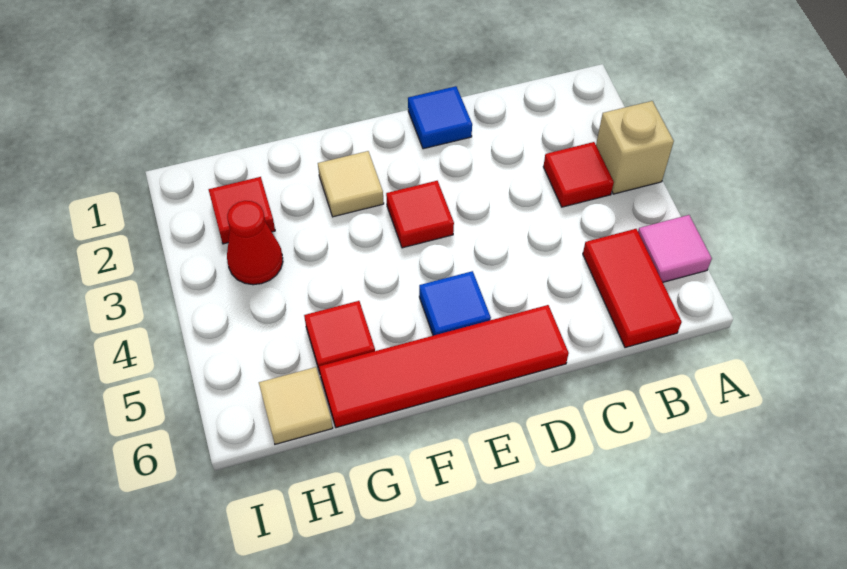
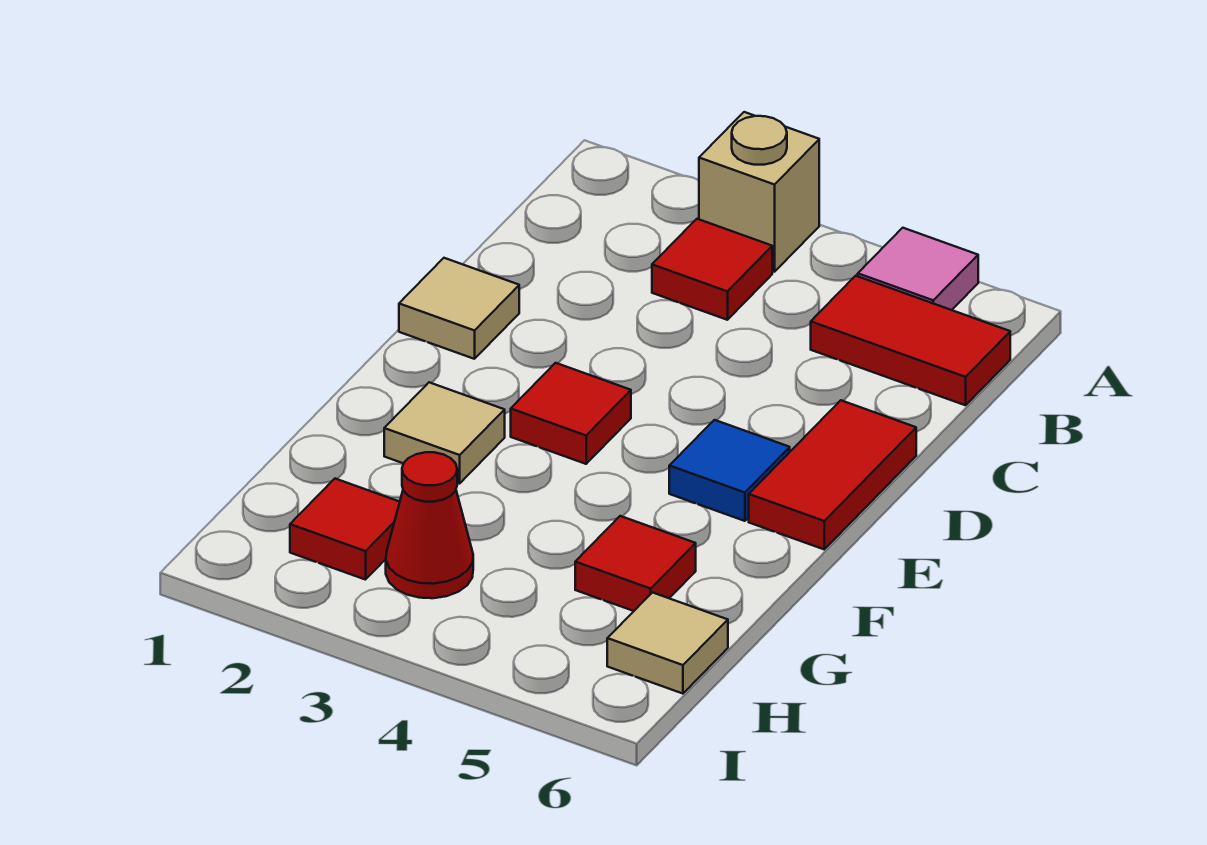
blue tile D1 level 1 -> tan tile D1 level 1
red tile D6:G6 level 1 -> red tile D6:E6 level 1

